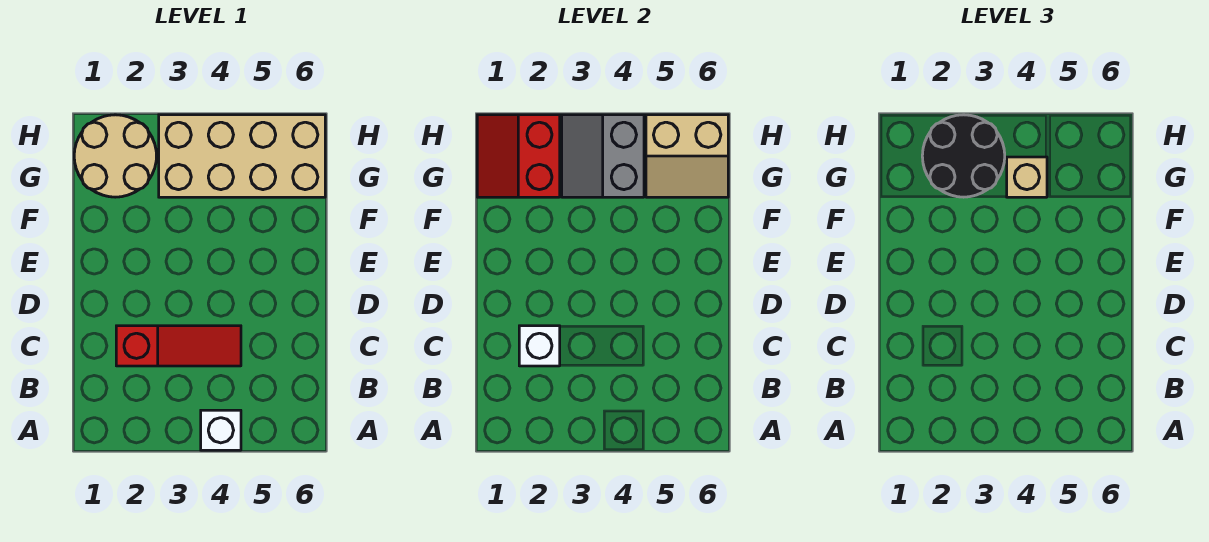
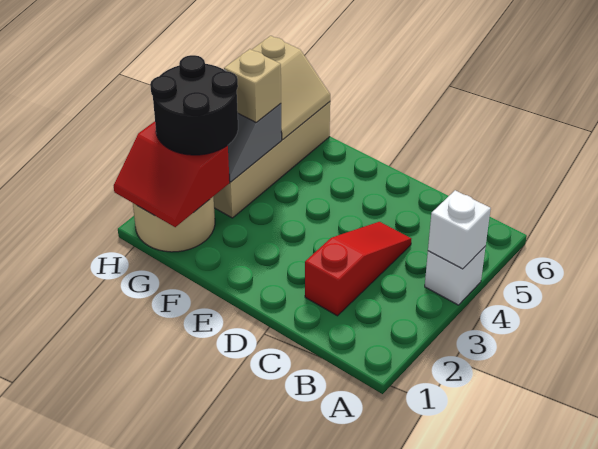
white brick C2 level 2 -> white brick A4 level 2

